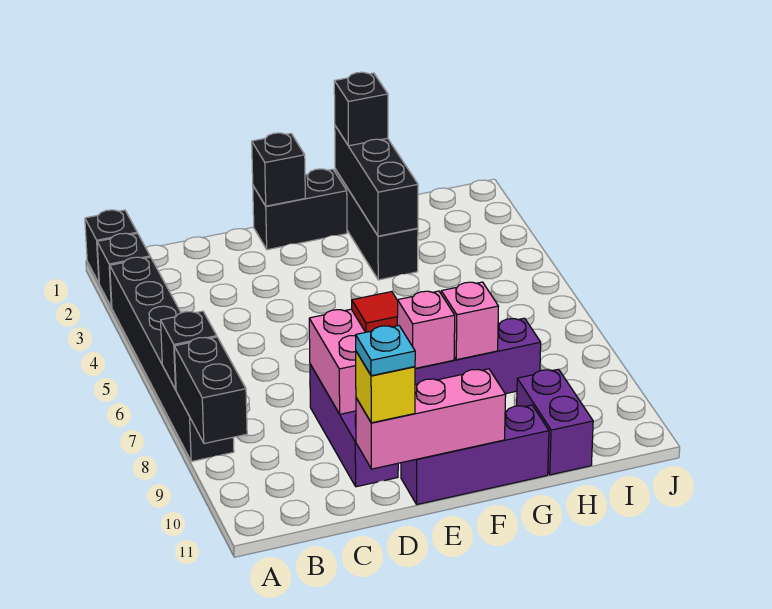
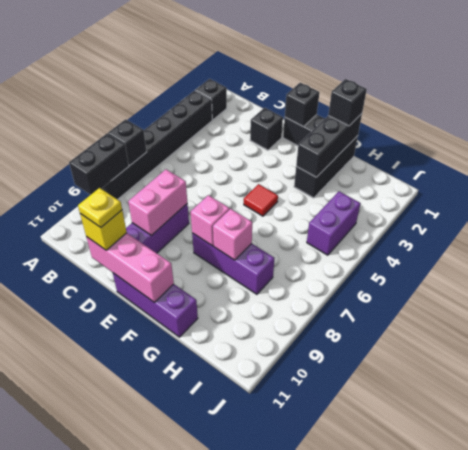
black brick A1 level 1 -> black brick D2 level 1
cyan plate D11 level 4 -> yellow plate D11 level 4
purple brick H10:H11 level 1 -> purple brick I4:I5 level 1

